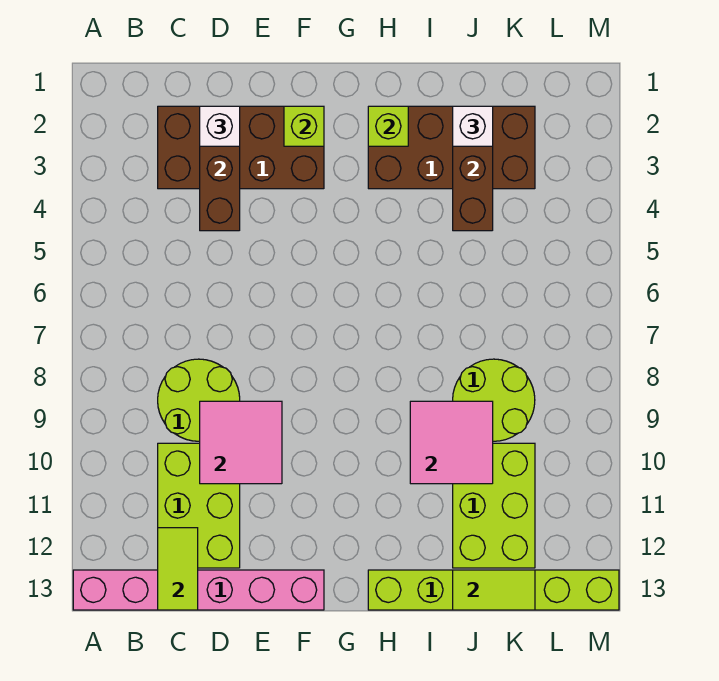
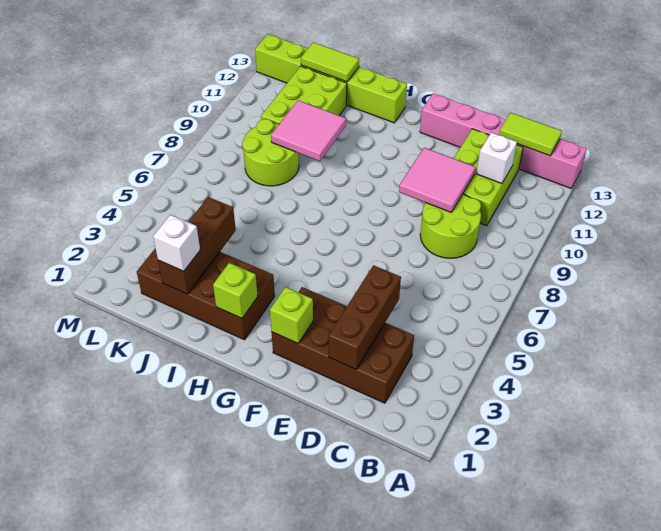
lime tile C12:C13 level 2 -> lime tile B13:C13 level 2
white brick D2 level 3 -> white brick C11 level 2

